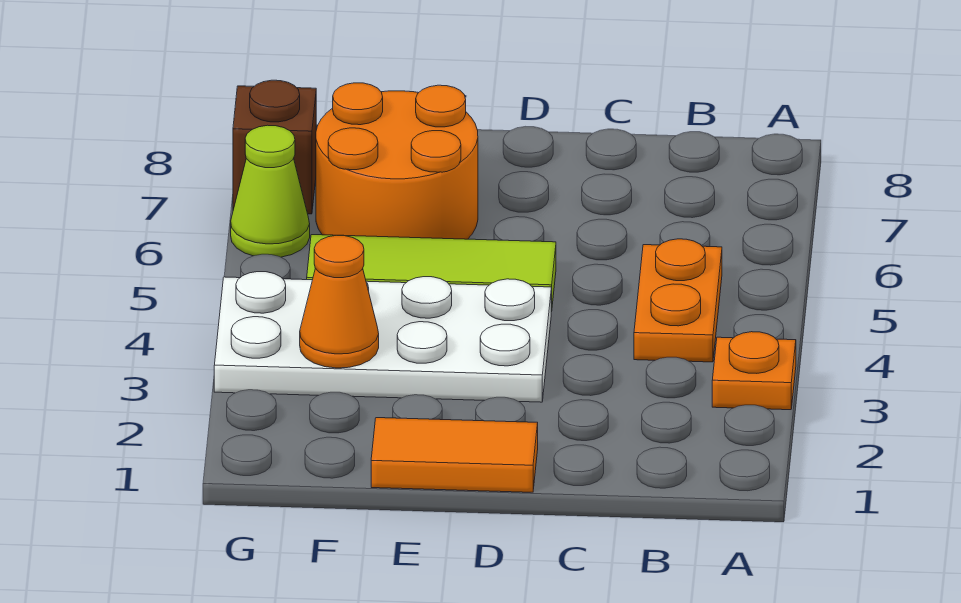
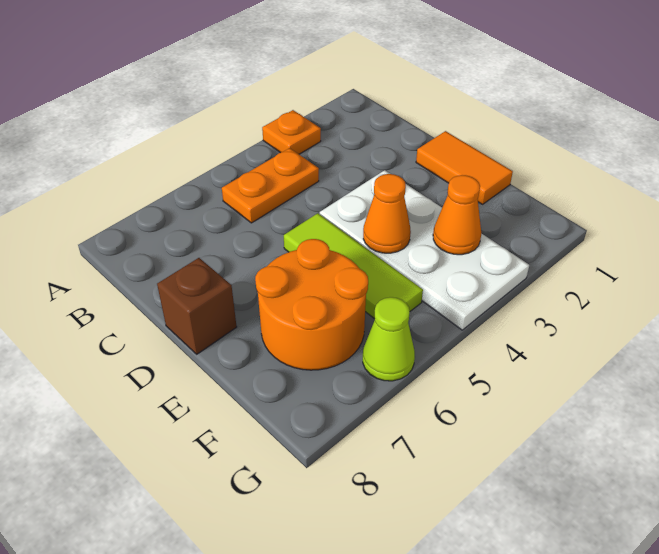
none -> orange cone E4 level 2
brown brick G7 level 1 -> brown brick D8 level 1

